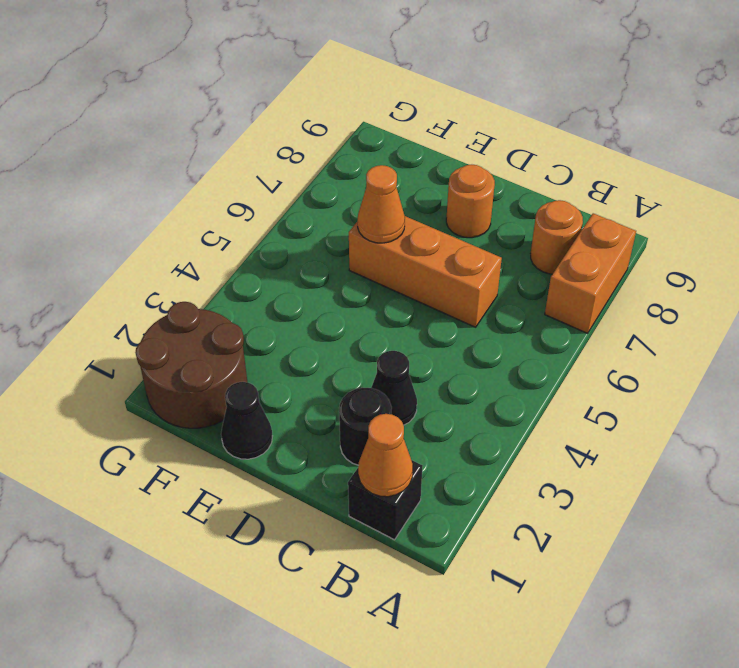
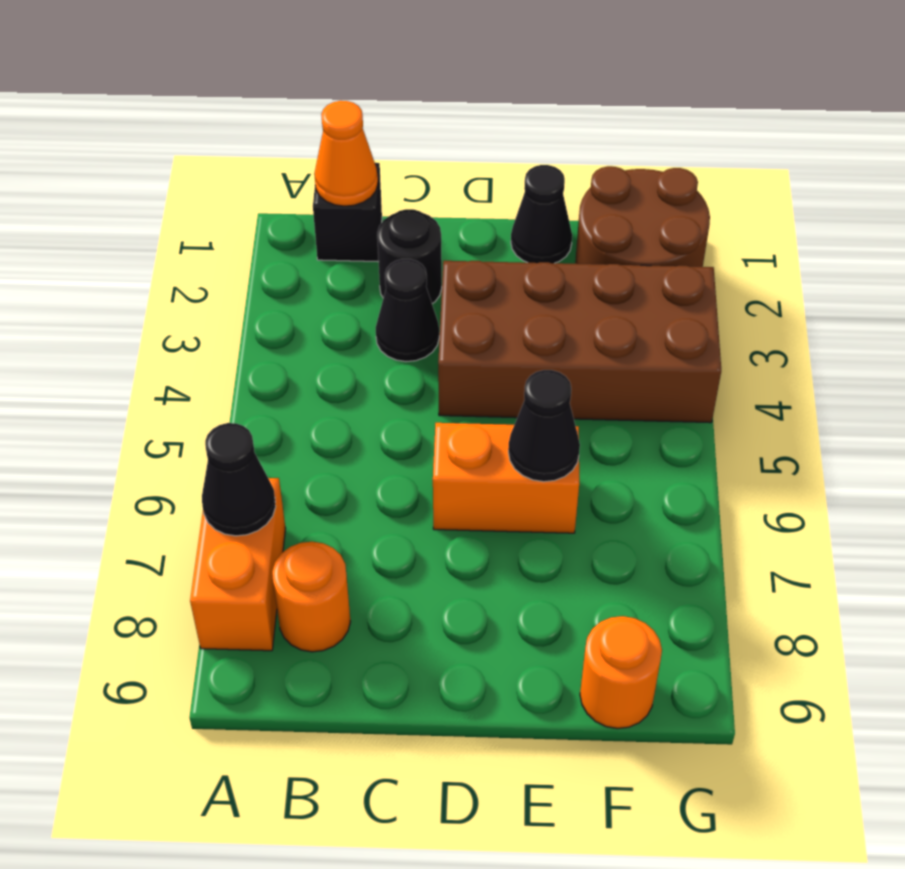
none -> black cone A7 level 2
orange brick C6:E6 level 1 -> orange brick D6:E6 level 1
none -> brown brick D3:G4 level 1
orange round brick D8 level 1 -> orange round brick F9 level 1
orange cone E6 level 2 -> black cone E6 level 2

